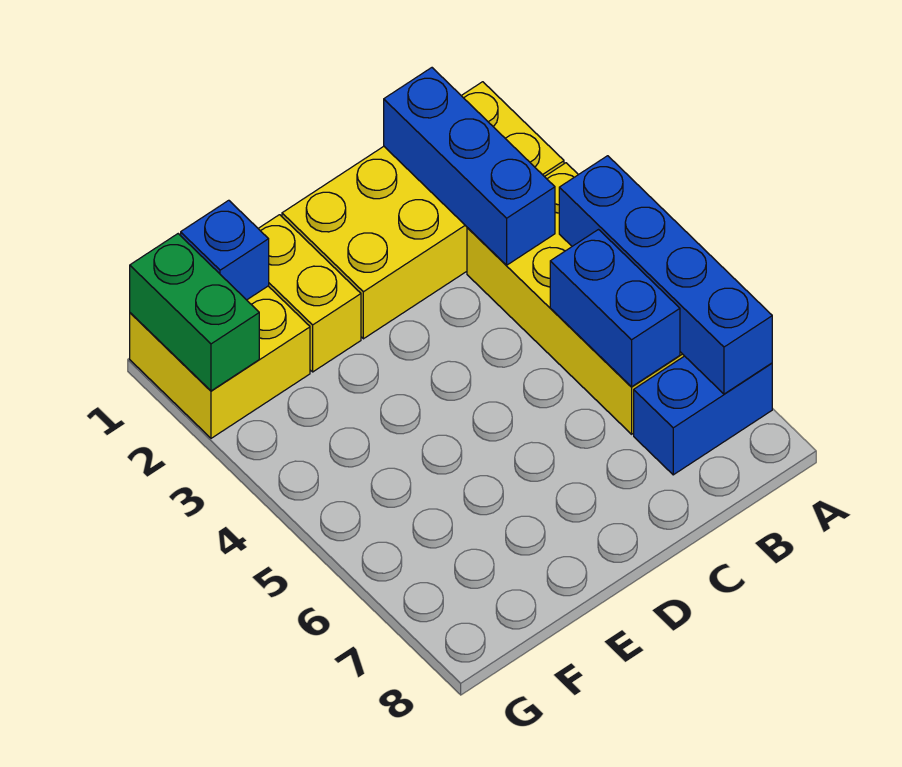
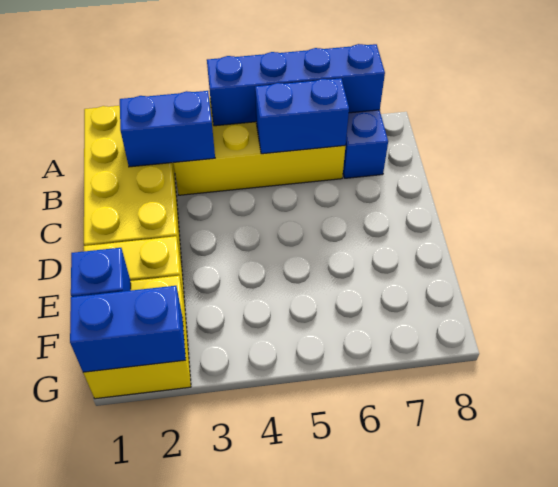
blue brick B1:B3 level 2 -> blue brick B2:B3 level 2
green brick G1:G2 level 2 -> blue brick G1:G2 level 2

